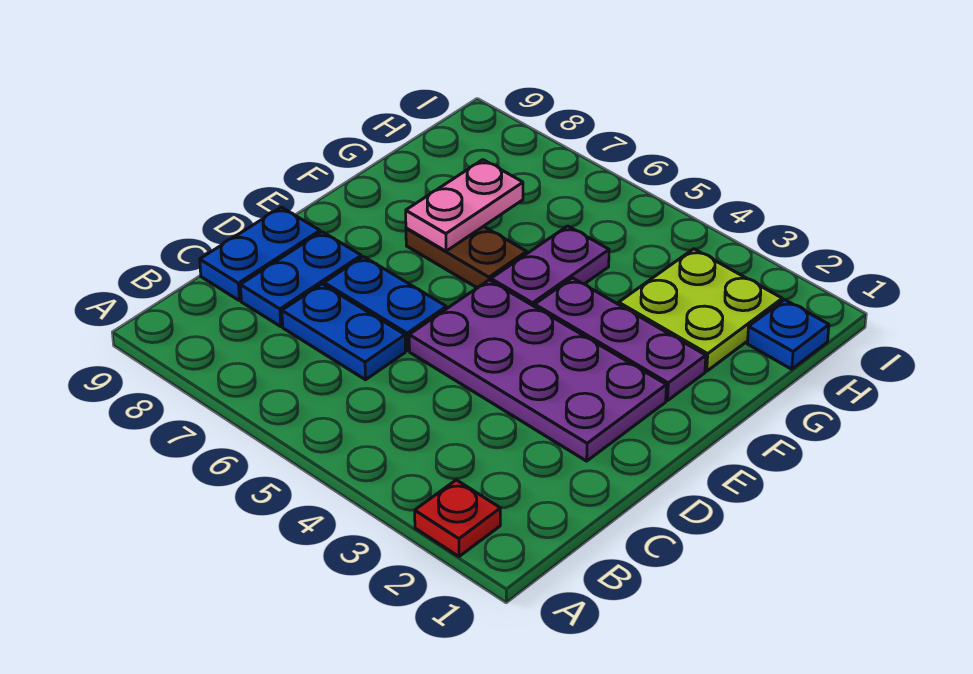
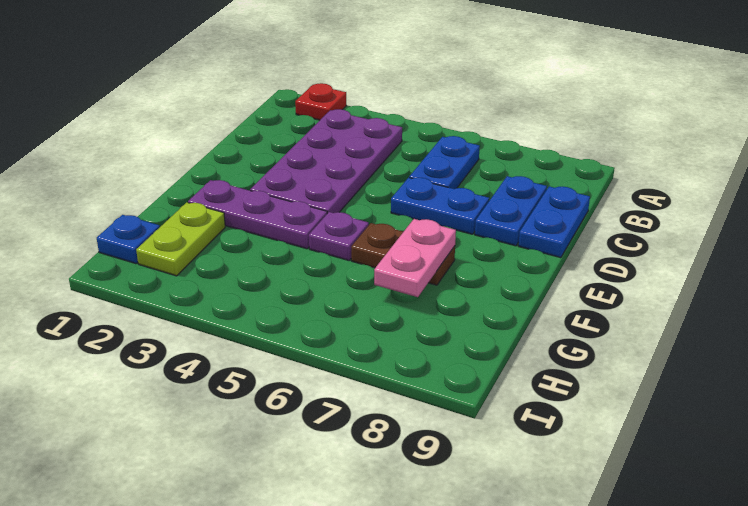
blue plate C6:C7 level 1 -> blue plate B6:C6 level 1
purple plate D2:E5 level 1 -> purple plate B3:E4 level 1
purple plate F5:G5 level 1 -> purple plate F5 level 1
lime plate G2:H3 level 1 -> lime plate G2:H2 level 1

